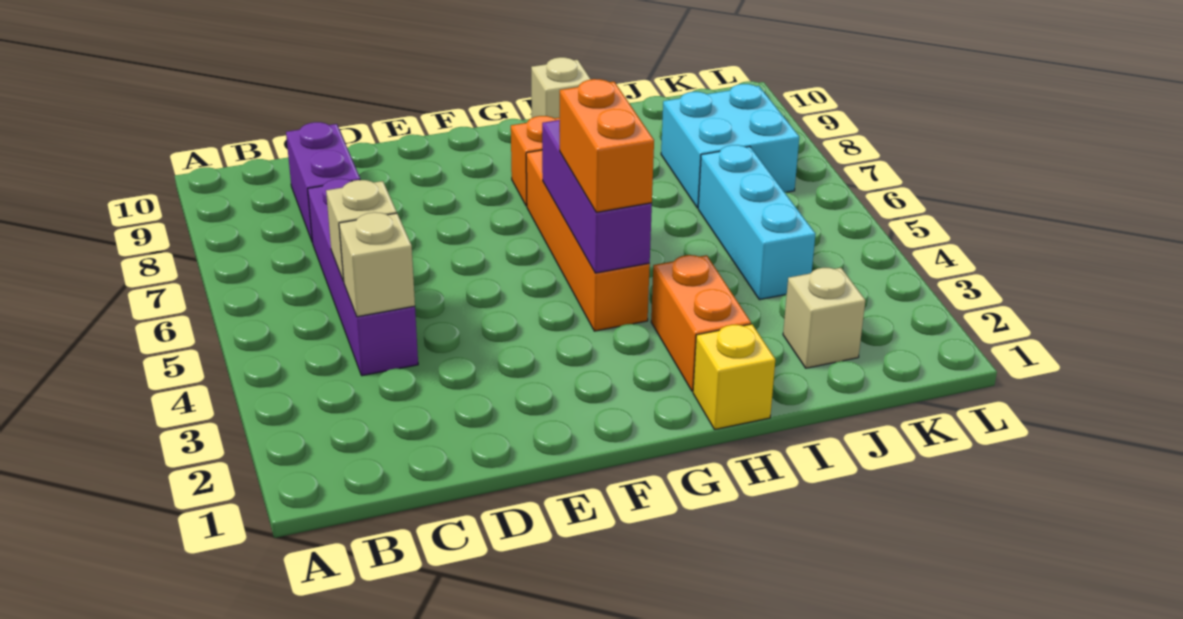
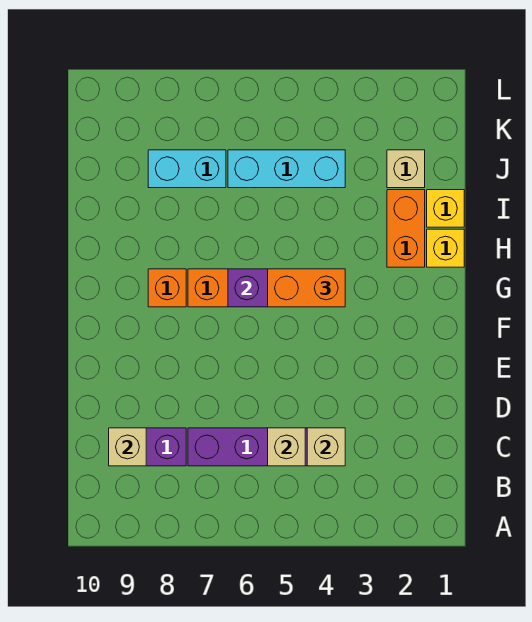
orange brick H2:H3 level 1 -> orange brick H2:I2 level 1
tan brick H10 level 1 -> tan brick C9 level 2
none -> yellow brick I1 level 1
cyan brick J7:K8 level 1 -> cyan brick J7:J8 level 1

